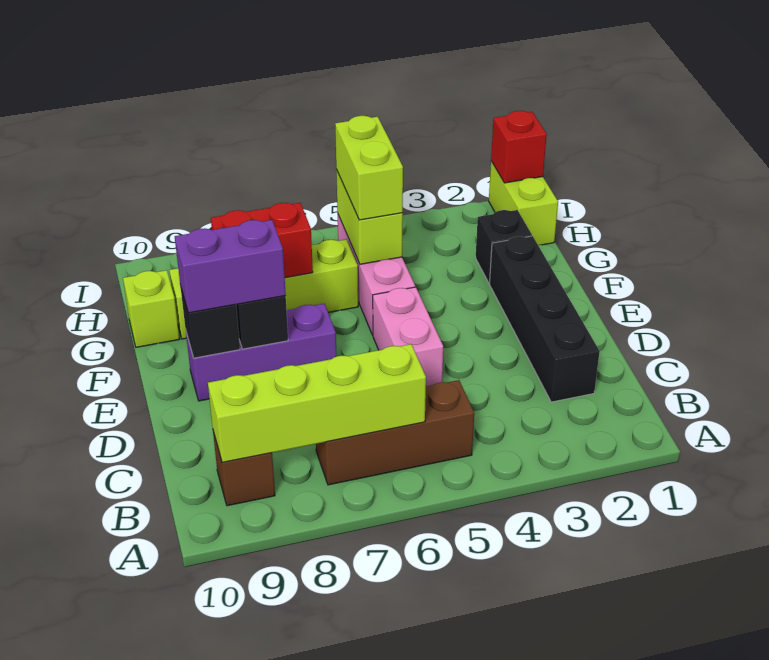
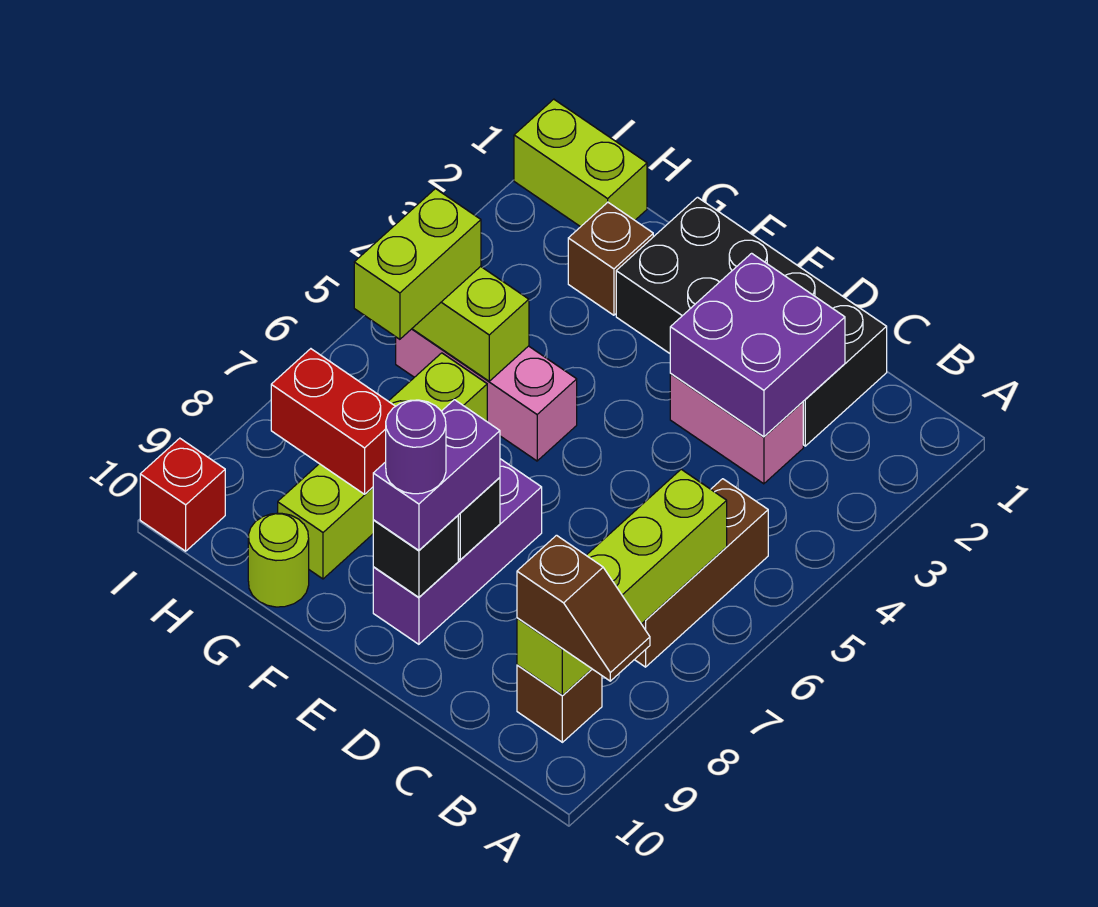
none -> brown slope A9:B9 level 3 top B
black brick C2:F2 level 1 -> black brick C1:F2 level 1
none -> purple brick C2:D3 level 2
pink brick D5:E5 level 1 -> pink brick C3:D3 level 1
none -> purple round brick E9 level 4
black brick G2 level 1 -> brown brick G2 level 1
lime brick G5:H5 level 3 -> lime brick H5:H6 level 3
red brick G7:G8 level 2 -> red brick G8:H8 level 2
lime brick G10 level 1 -> lime round brick G10 level 1
red brick I1 level 2 -> red brick I10 level 1

